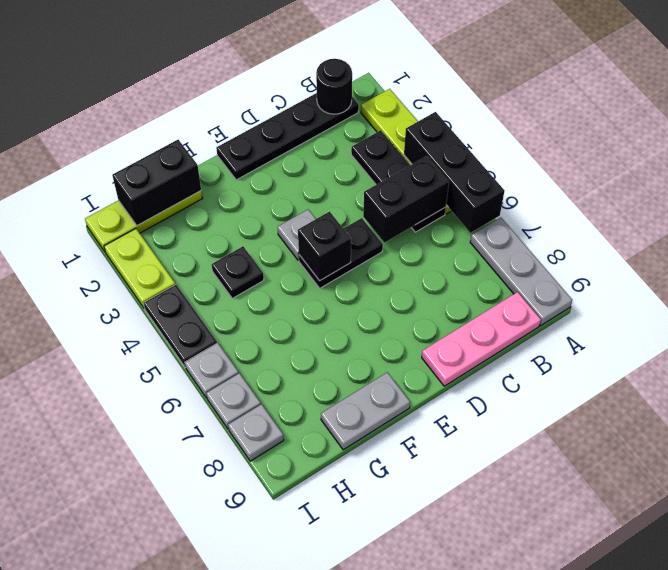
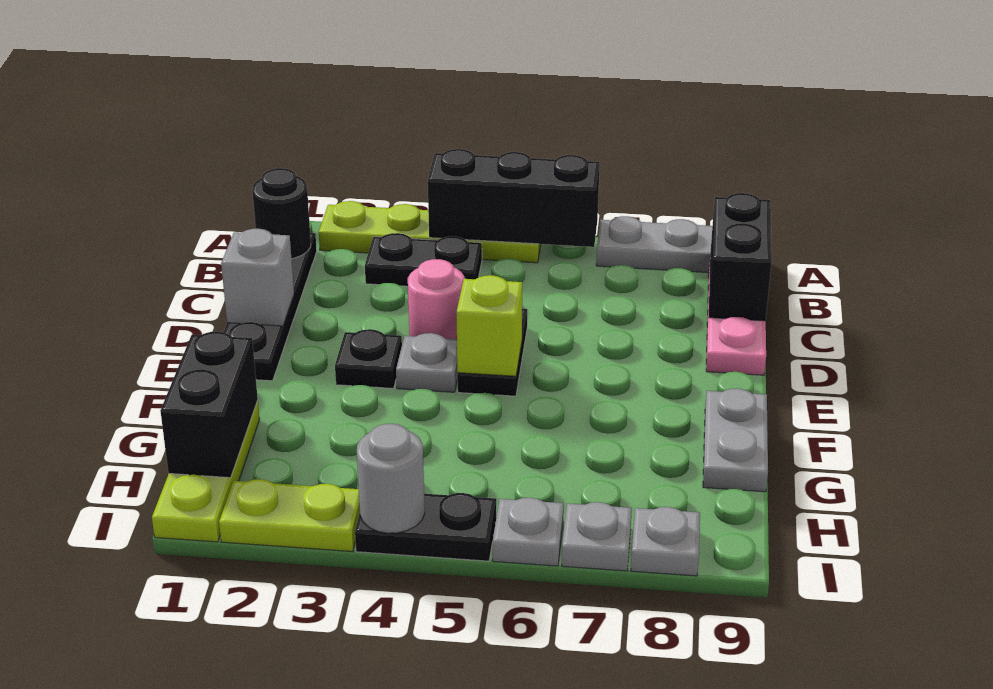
black plate B3:B5 level 1 -> black plate B3:B4 level 1
black brick B5:C5 level 2 -> black brick B9:C9 level 2
none -> grey brick D1 level 2
none -> pink round brick D4 level 1
black brick E5 level 2 -> lime brick E5 level 2
black plate G4 level 1 -> black plate E3 level 1
none -> grey round brick I4 level 2

